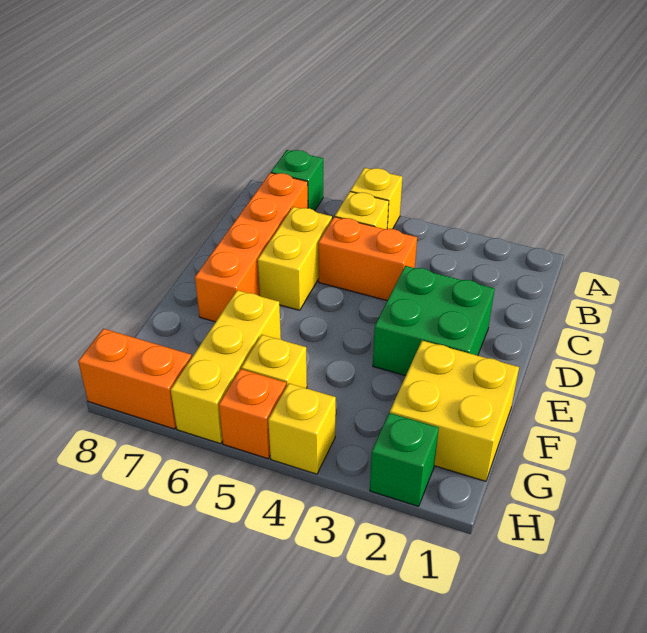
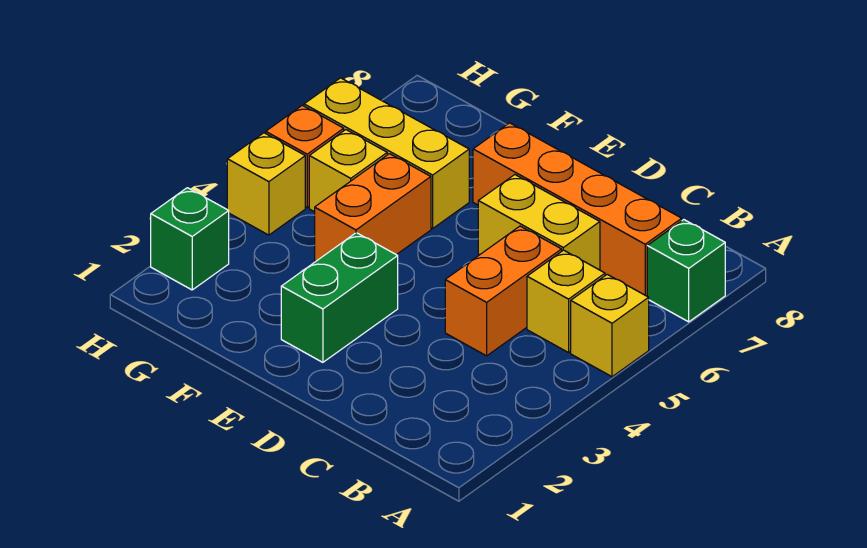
green brick D2:E3 level 1 -> green brick E2:E3 level 1
yellow brick F1:G2 level 1 -> none
orange brick H7:H8 level 1 -> orange brick F4:F5 level 1

